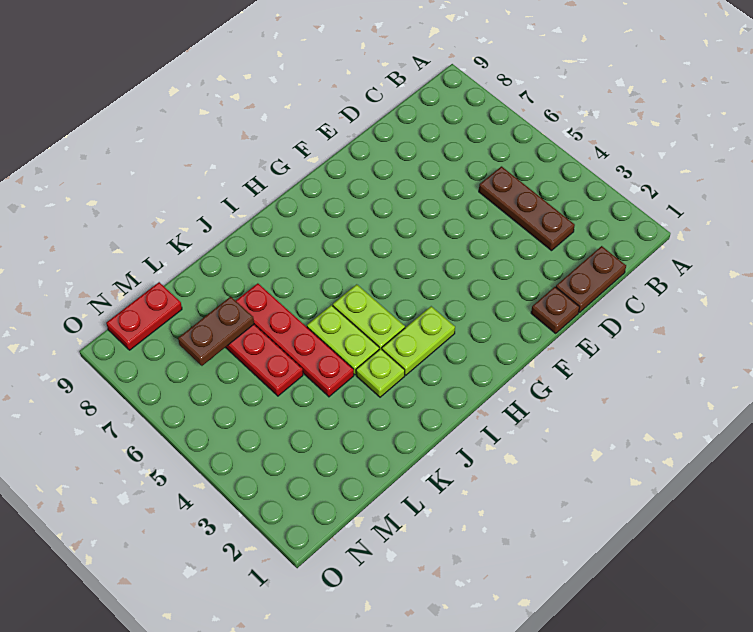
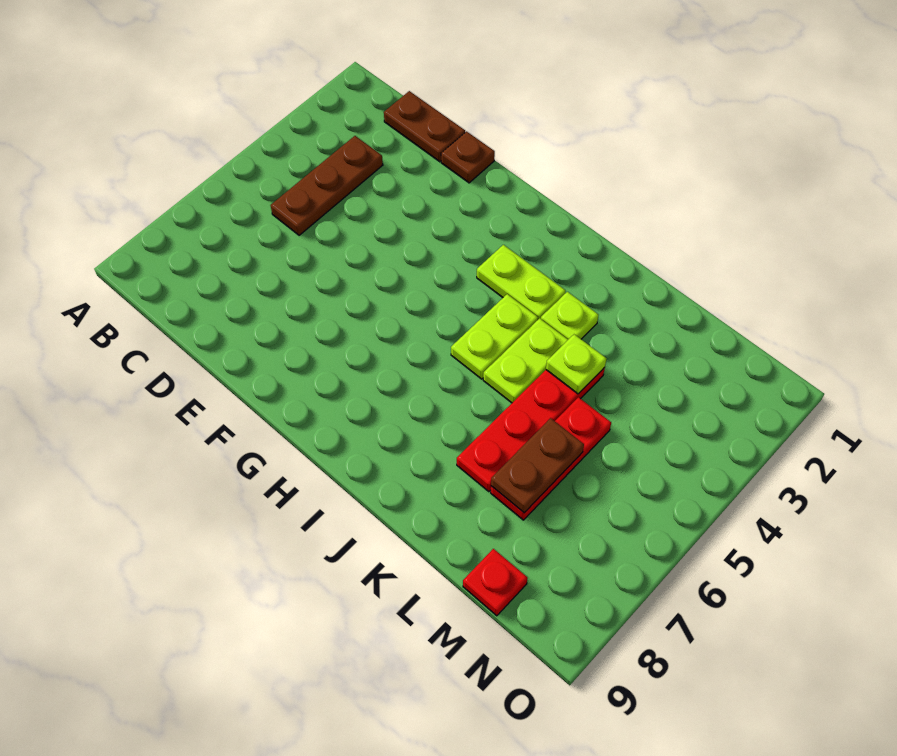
none -> lime plate K4 level 2
brown plate L7:M7 level 2 -> brown plate L6:L7 level 2
red plate M9:N9 level 1 -> red plate M9 level 1

